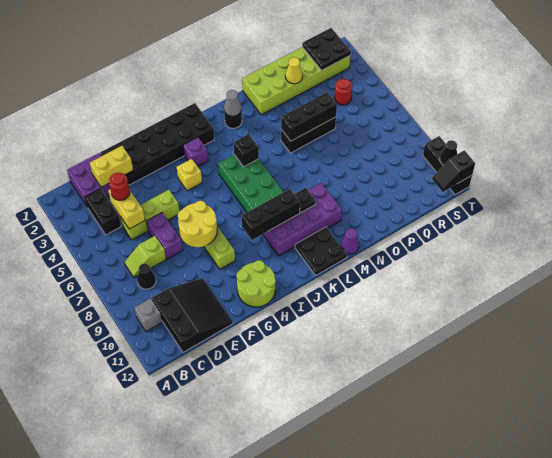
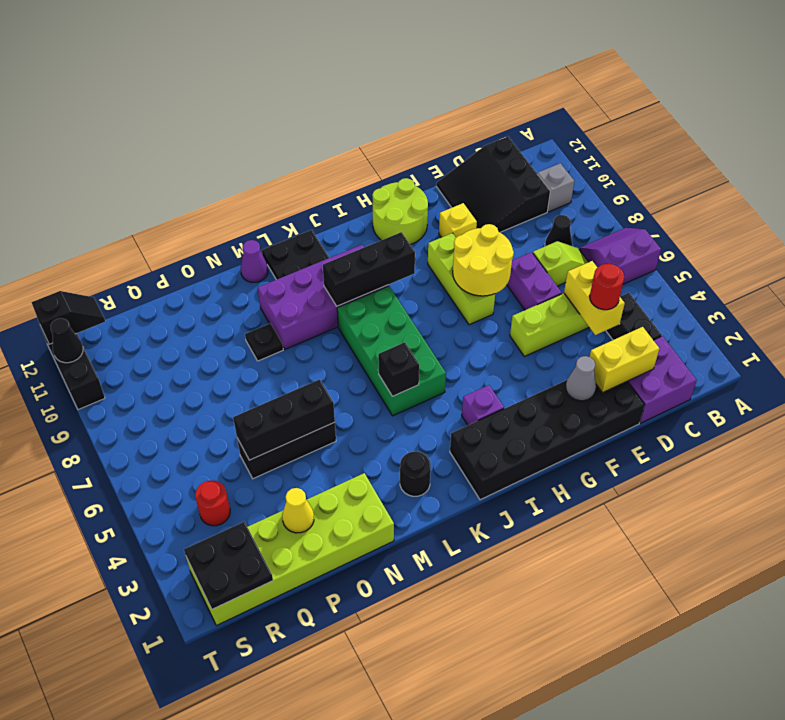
none -> purple slope A6:B7 level 1 top 6
yellow brick H4 level 1 -> yellow brick F10 level 1
grey cone L2 level 2 -> grey cone F2 level 2
black plate L9 level 2 -> black plate N9 level 1

